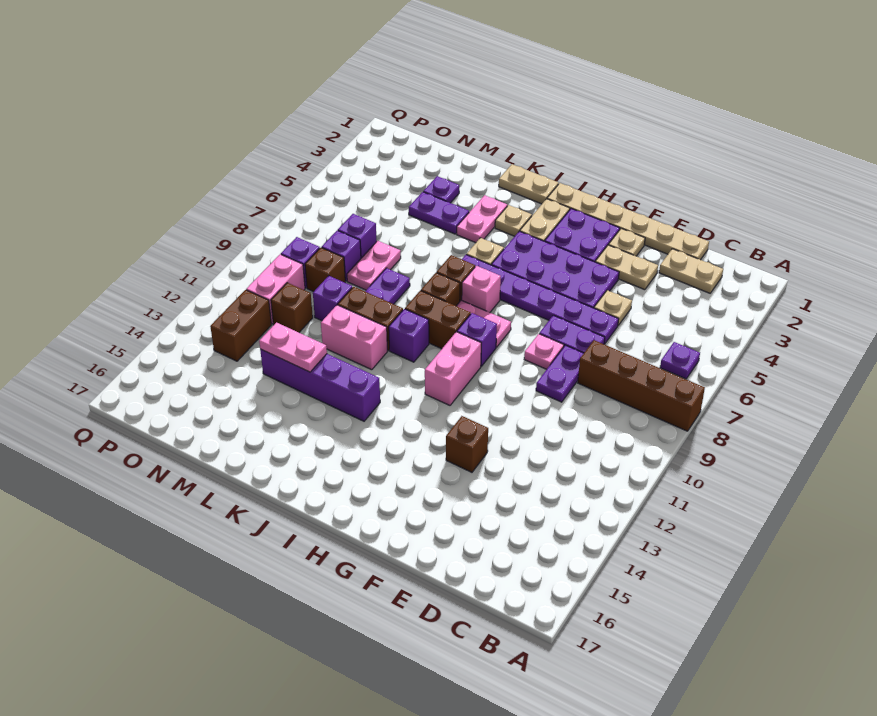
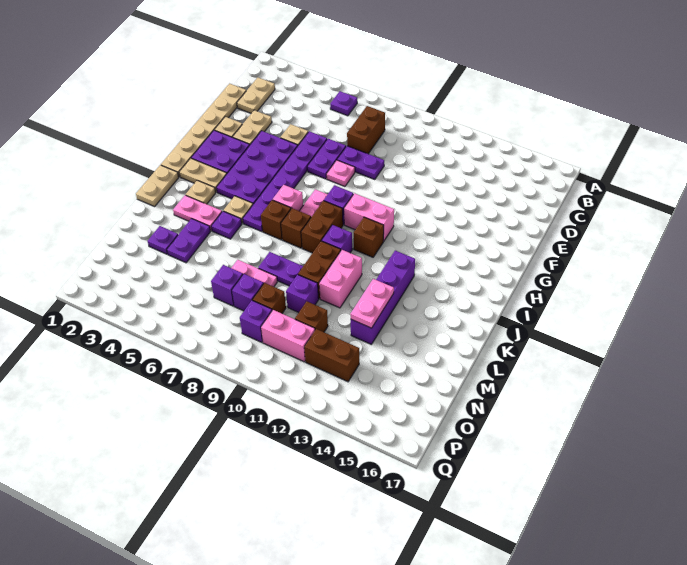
brown brick A8:D8 level 1 -> brown brick C8:D8 level 1
brown brick F13 level 1 -> brown brick I11 level 1
none -> purple plate K5 level 1

